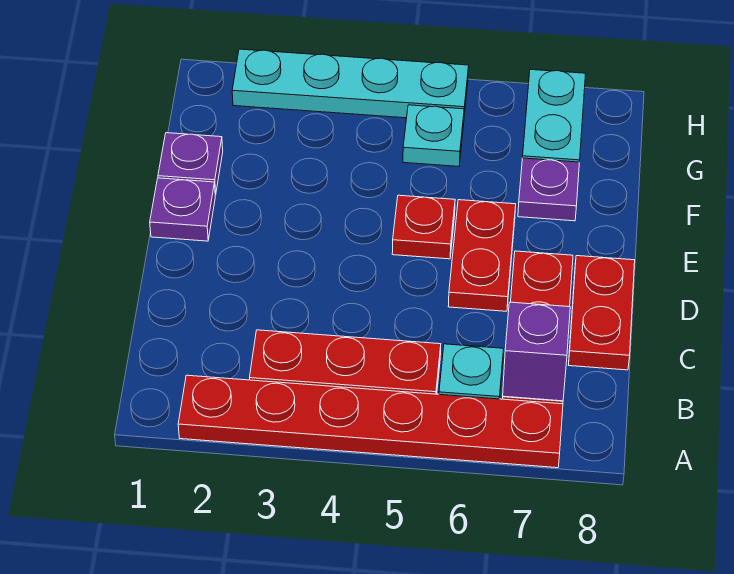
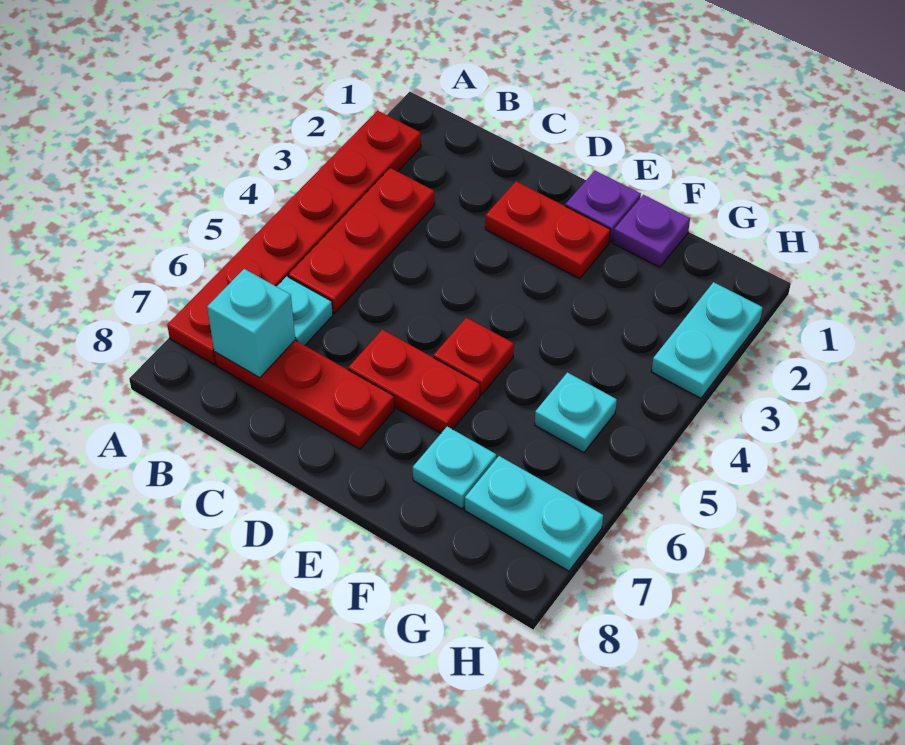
purple brick B7 level 2 -> cyan brick B7 level 2
red plate C8:D8 level 1 -> red plate D2:E2 level 1
purple plate F7 level 1 -> cyan plate F7 level 1
cyan plate H2:H5 level 1 -> cyan plate H2:H3 level 1

